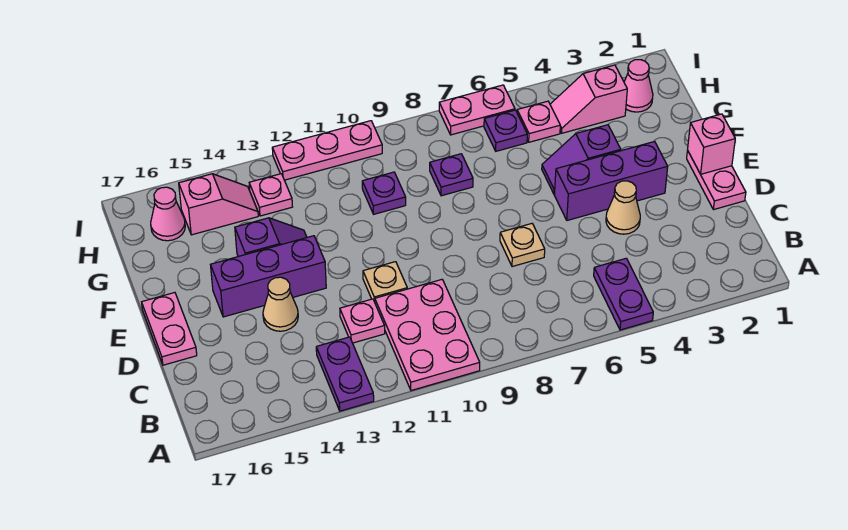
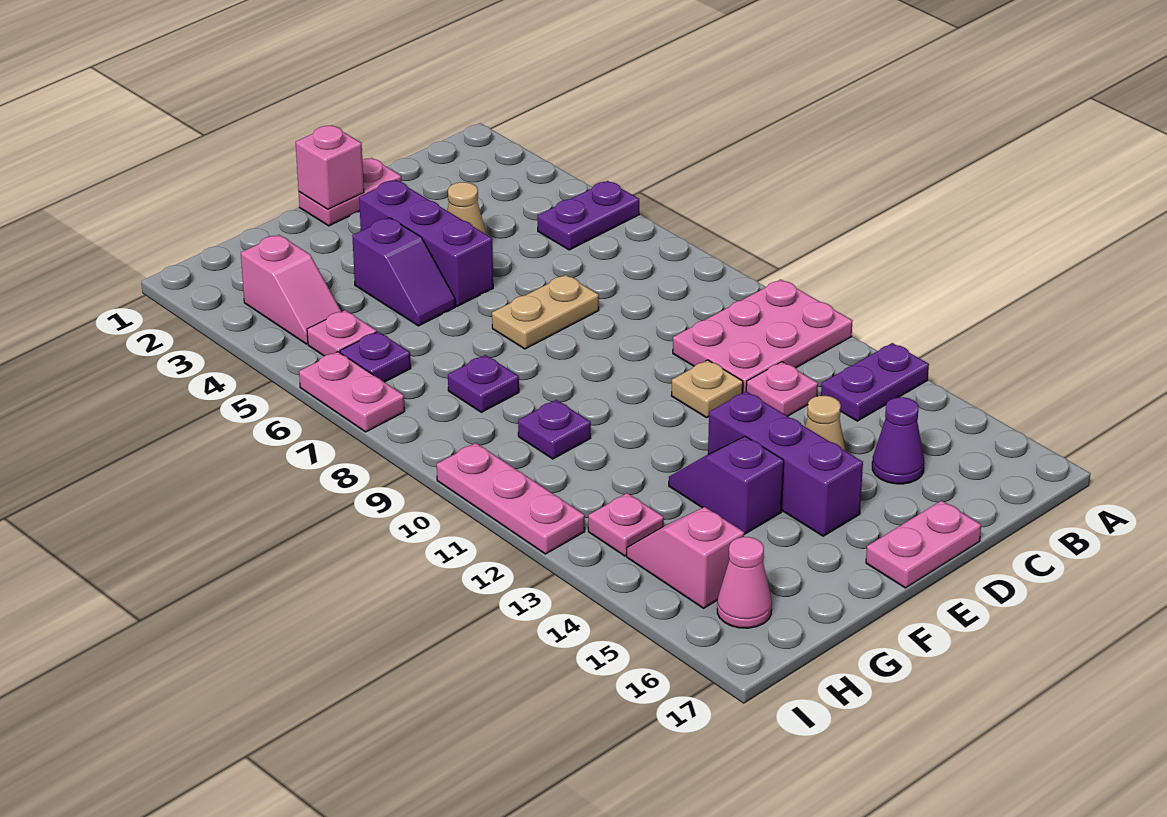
none -> purple cone C15 level 1
tan plate D7 level 1 -> tan plate D7:E7 level 1
pink cone H2 level 1 -> none

